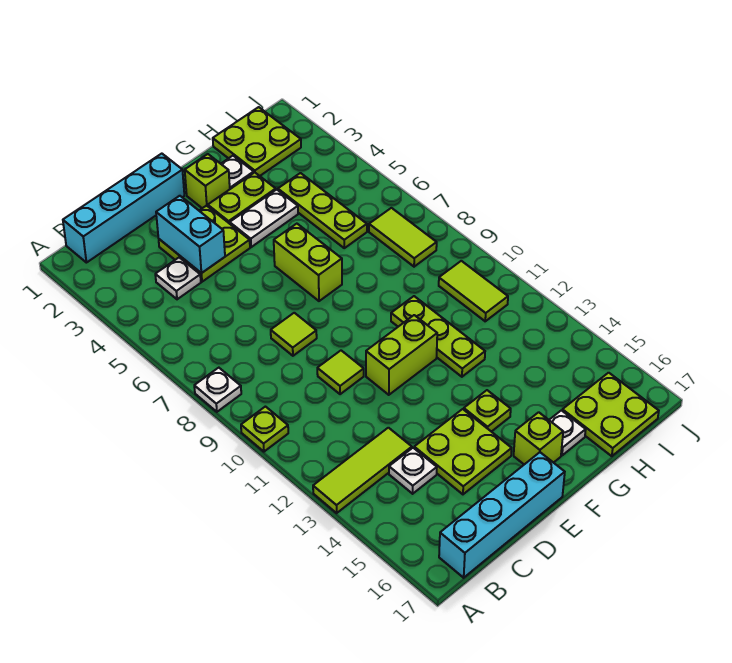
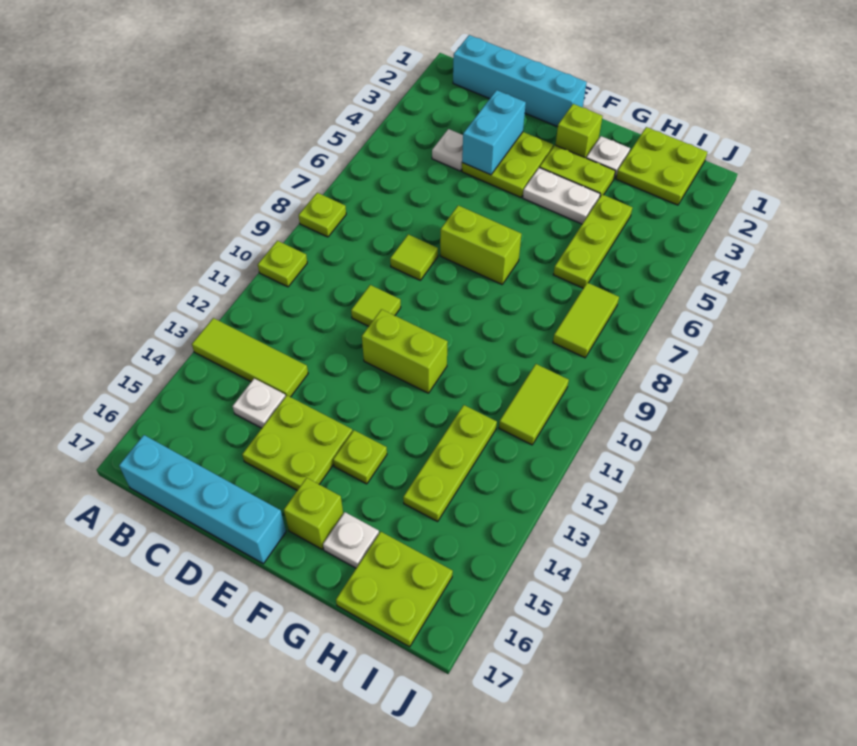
white plate A8 level 1 -> lime plate A8 level 1
lime brick F6:F7 level 1 -> lime brick E7:F7 level 1
lime plate G10:G12 level 1 -> lime plate H12:H14 level 1

